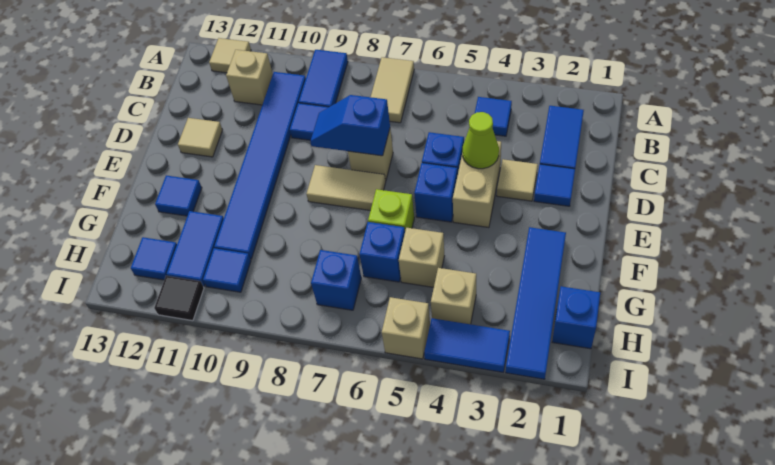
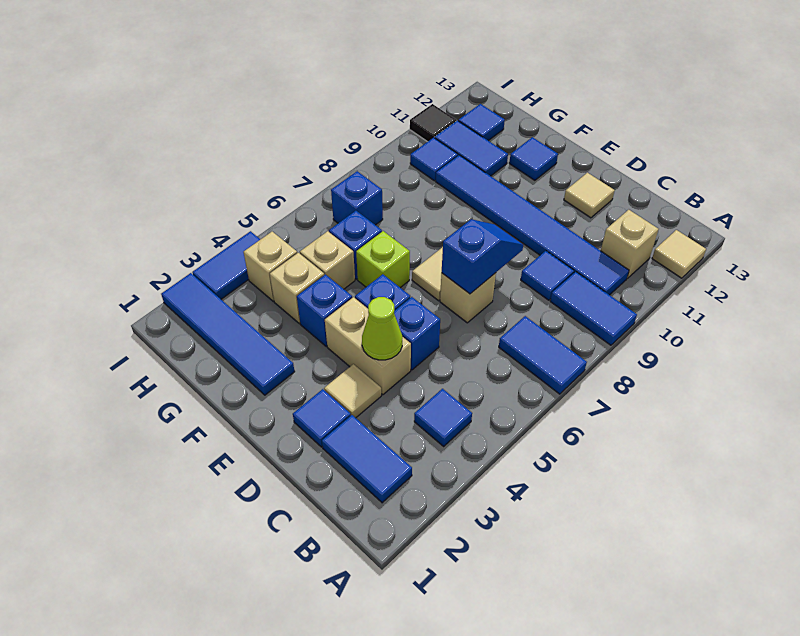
tan tile A7:B7 level 1 -> blue tile A7:B7 level 1
blue brick H1 level 1 -> blue brick F4 level 1
tan brick I5 level 1 -> tan brick G4 level 1

